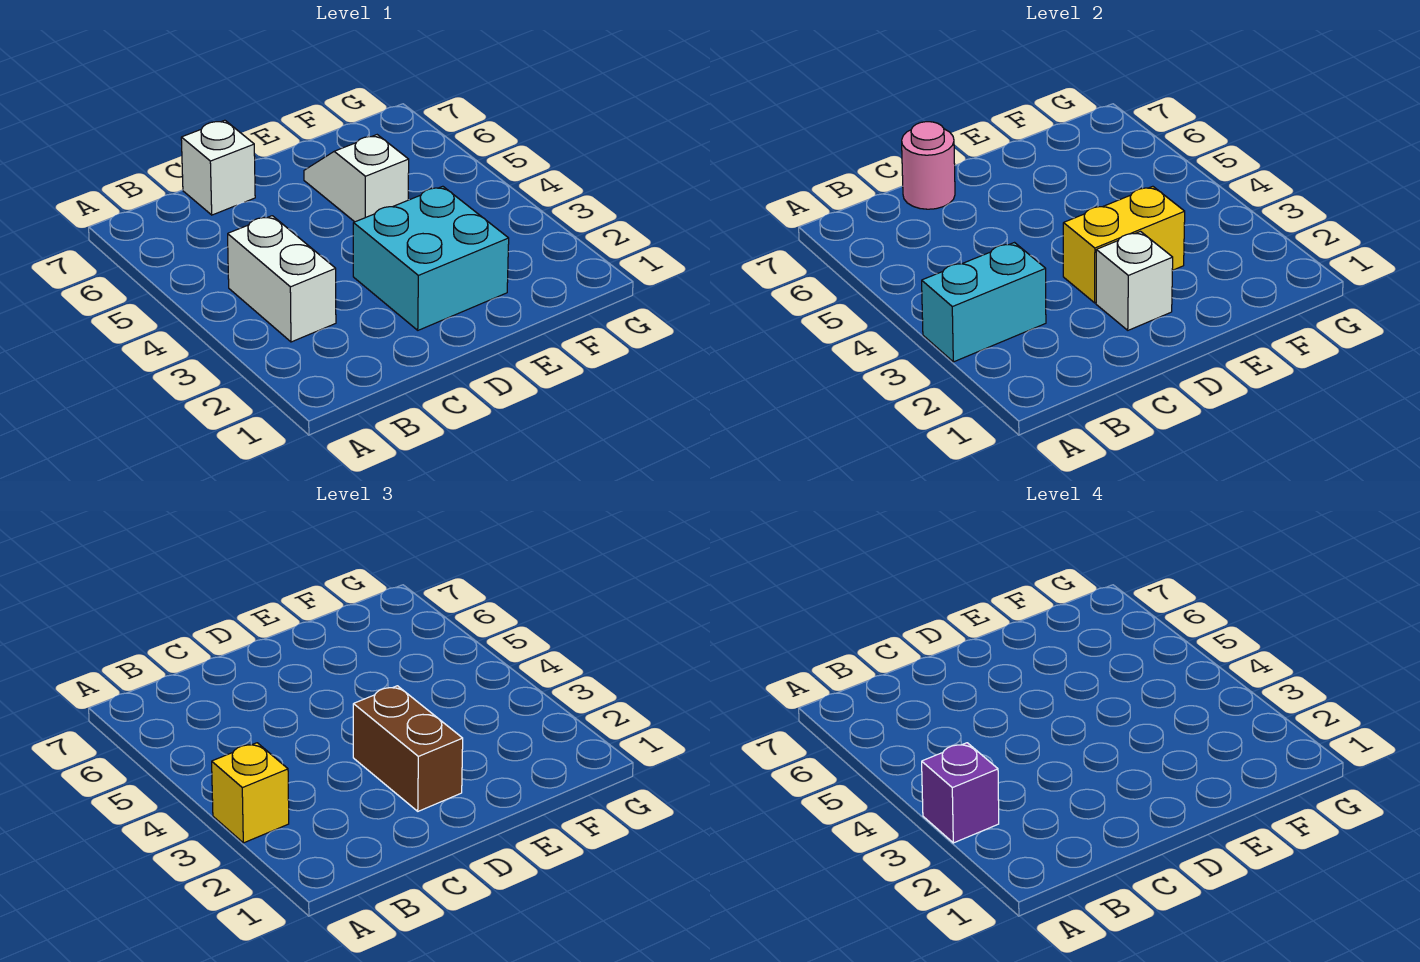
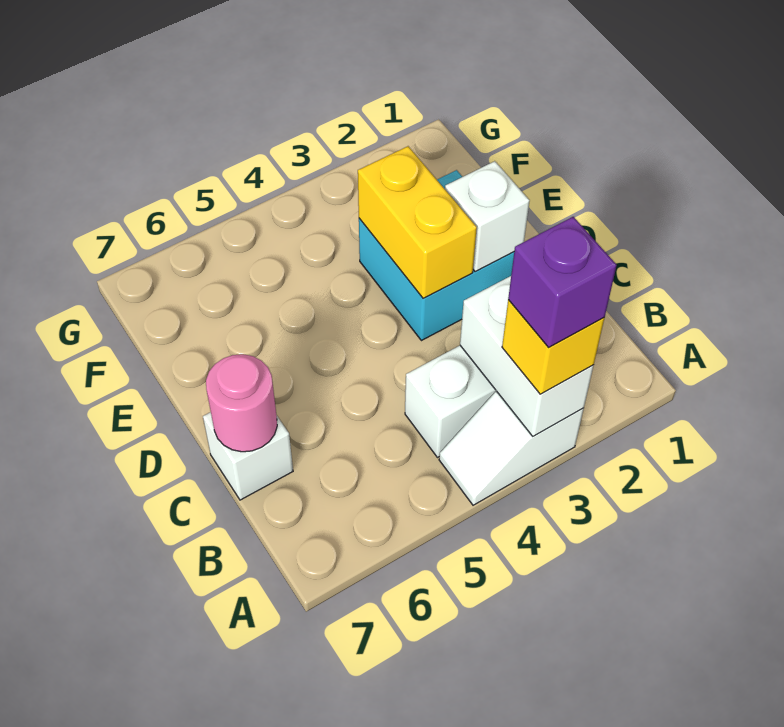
cyan brick A3:B3 level 2 -> white brick A3:B3 level 2
brown brick D2:D3 level 3 -> none
white slope E5:E6 level 1 top 5 -> white slope A3:A4 level 1 top 3

